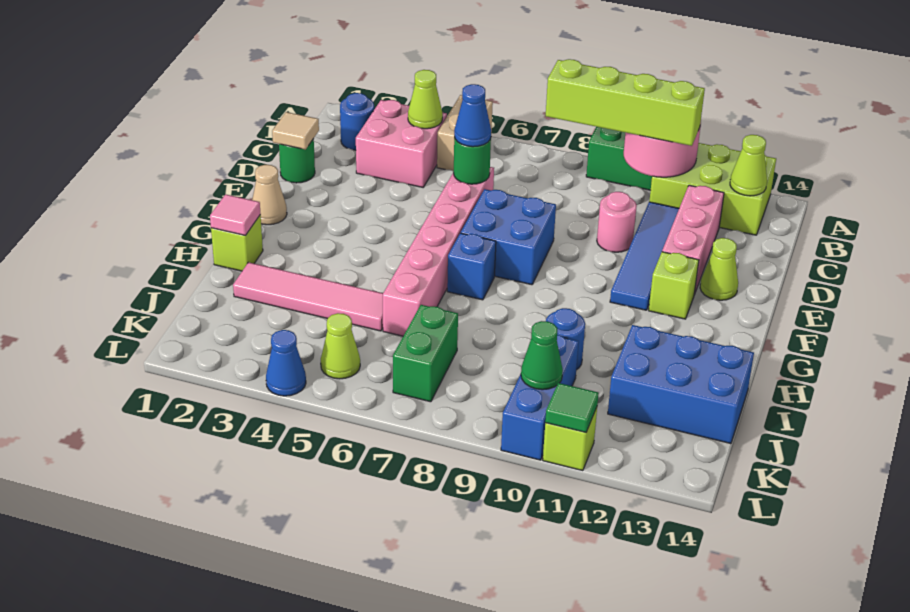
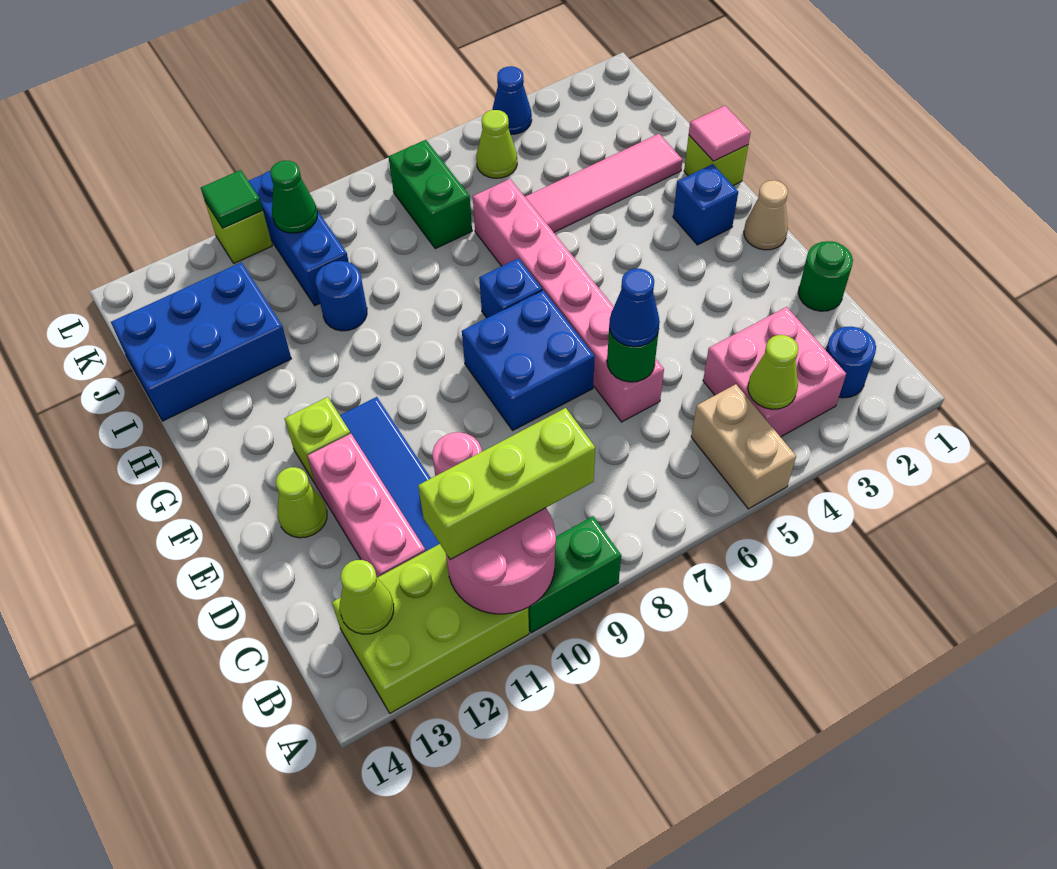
lime brick B8:B11 level 3 -> lime brick B9:B11 level 3
tan tile D1 level 2 -> none
none -> blue brick G2 level 1

